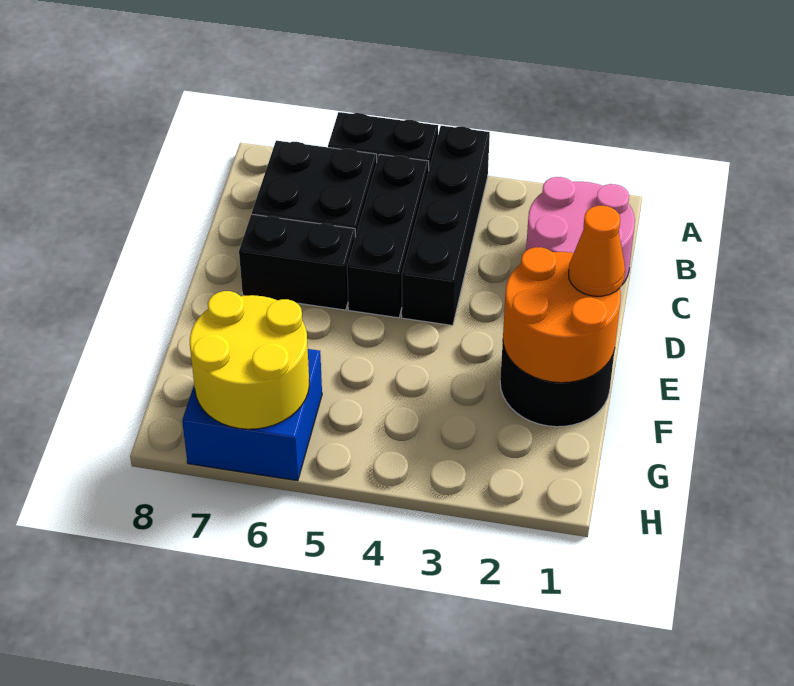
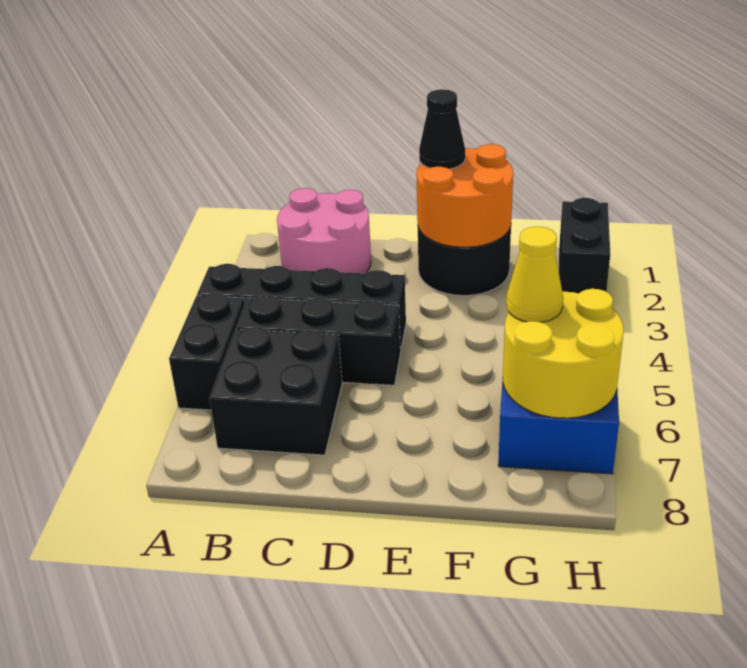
black brick D6:D7 level 1 -> black brick H1:H2 level 1
orange cone E1 level 3 -> black cone E1 level 3
none -> yellow cone G6 level 3

